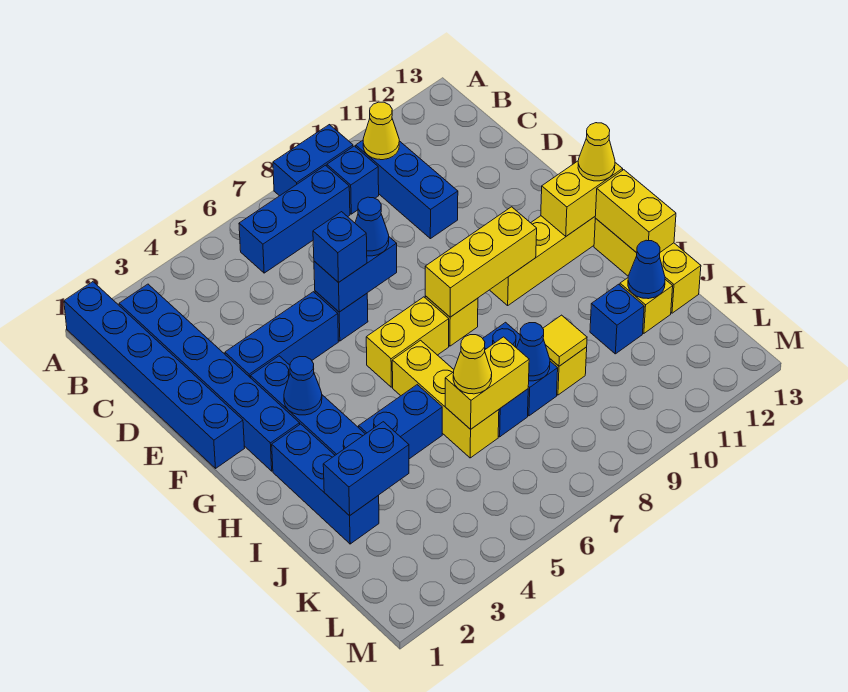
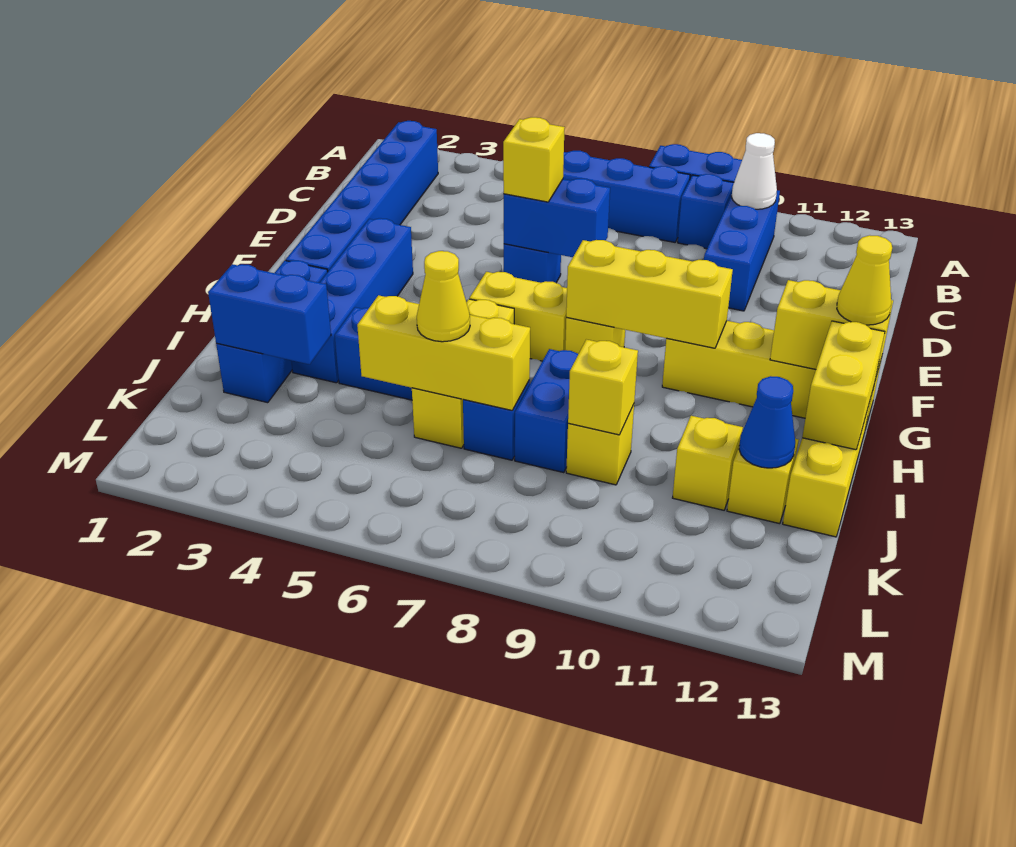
blue brick A1:F1 level 1 -> none
yellow cone B10 level 2 -> white cone B10 level 2
blue brick E3:E5 level 1 -> none
blue brick E6 level 3 -> yellow brick E6 level 3
blue cone E7 level 3 -> none
blue cone G3 level 2 -> none
yellow brick J6:J7 level 2 -> yellow brick J5:J7 level 2
blue cone J8 level 2 -> none
yellow tile J9 level 2 -> yellow brick J9 level 2
blue brick J11 level 1 -> yellow brick J11 level 1

